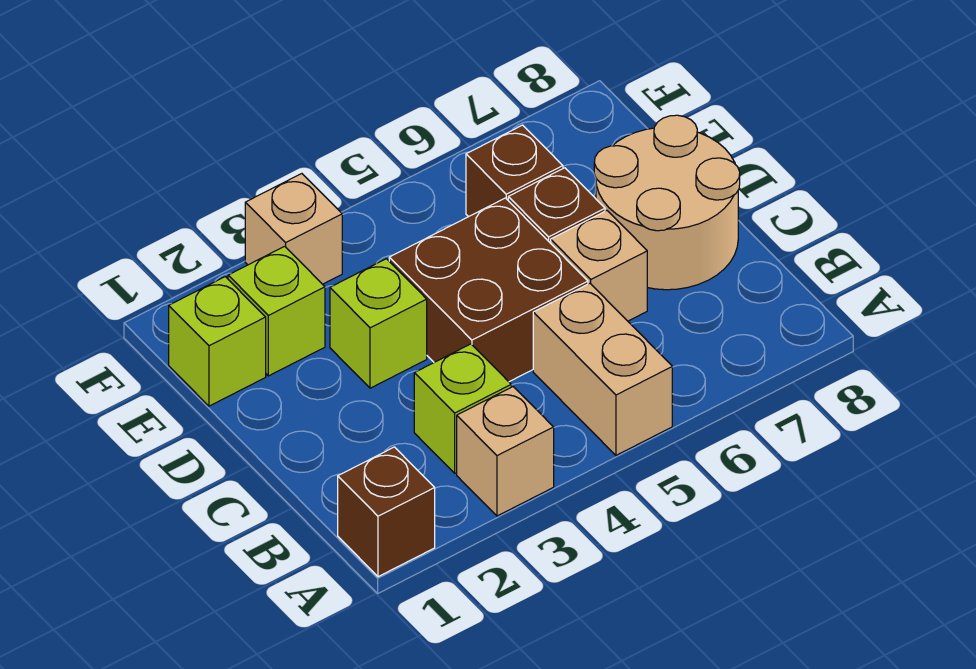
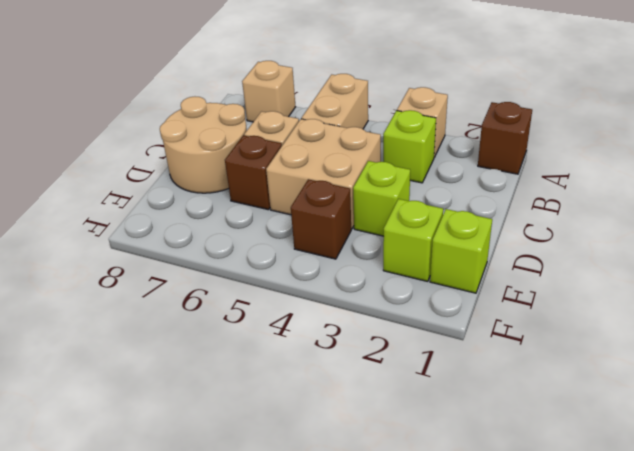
brown brick C4:D5 level 1 -> tan brick C4:D5 level 1
brown brick E6 level 1 -> brown brick E4 level 1
tan brick F3 level 1 -> tan brick A7 level 1

